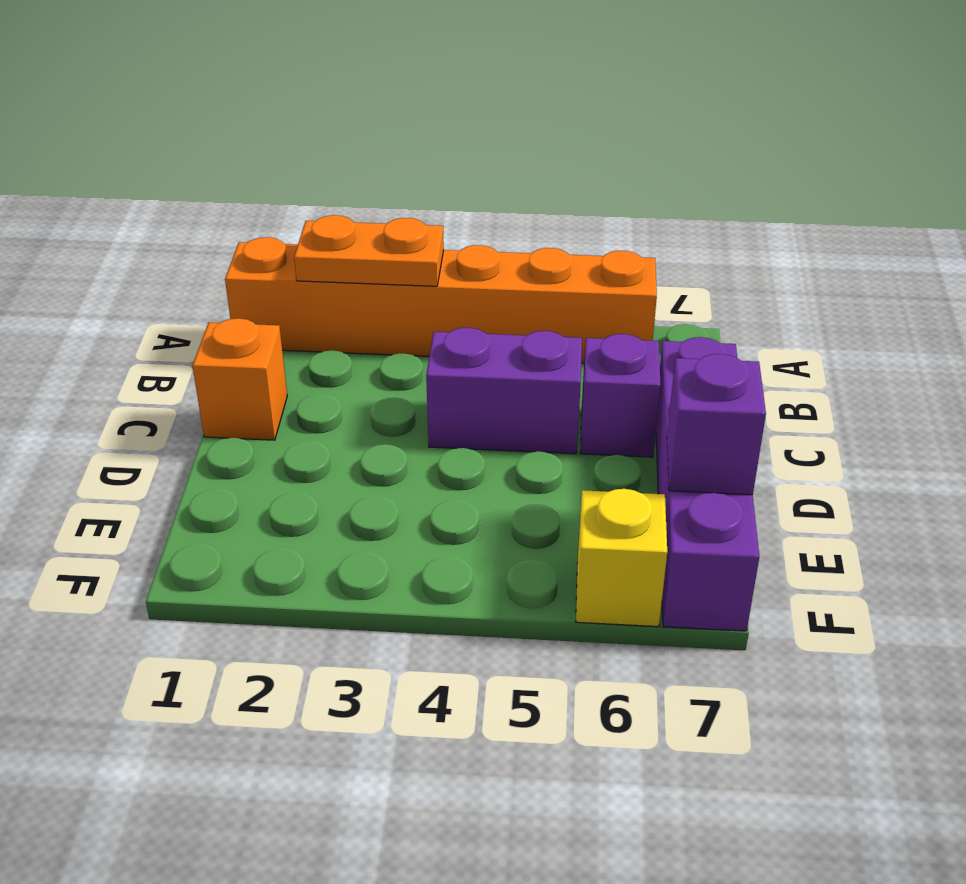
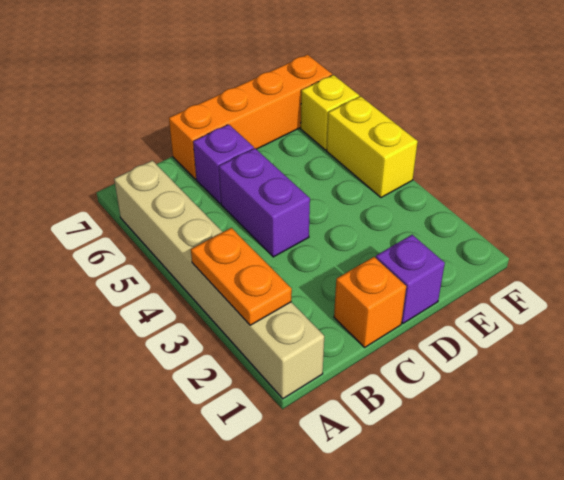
orange brick A1:A6 level 1 -> tan brick A1:A6 level 1
purple brick C7:F7 level 1 -> orange brick C7:F7 level 1
purple brick E7 level 2 -> purple brick D1 level 1
none -> yellow brick F4:F5 level 1

